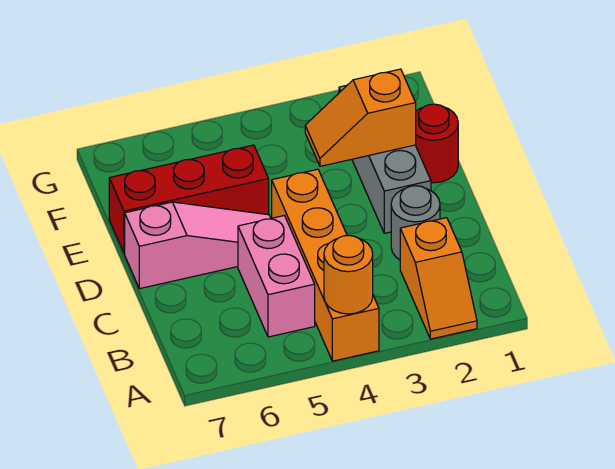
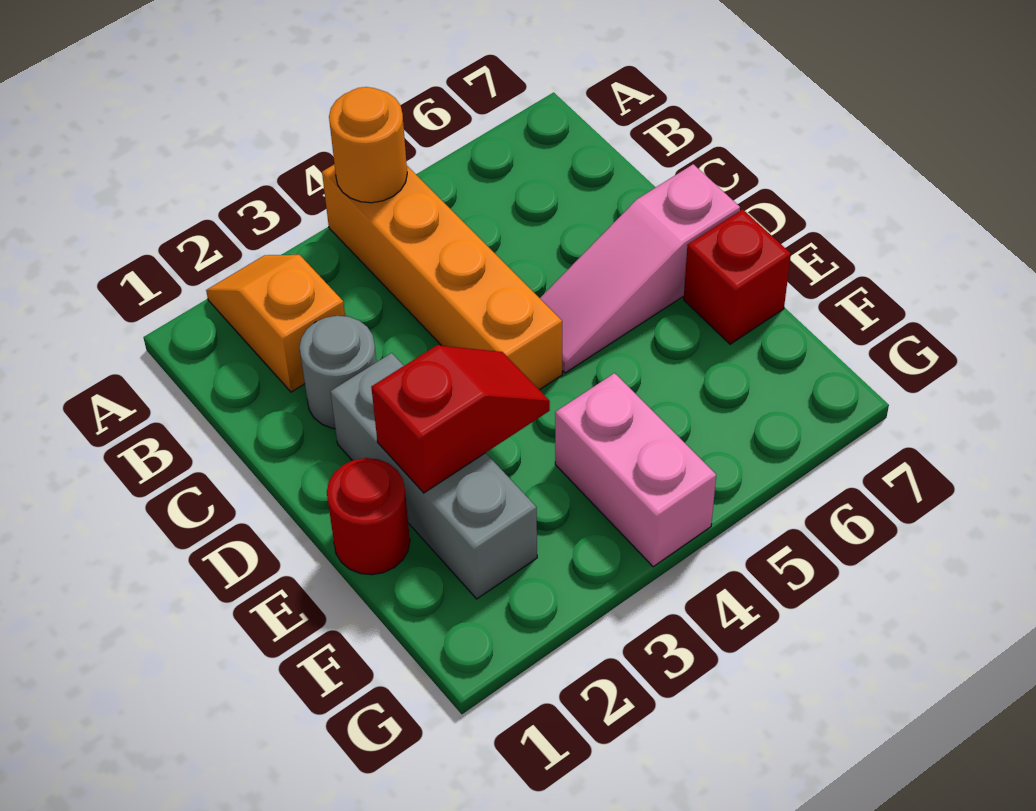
pink brick B5:C5 level 1 -> pink brick F4:G4 level 1
orange slope E2:E3 level 2 top 2 -> red slope E2:E3 level 2 top 2
red brick E5:E7 level 1 -> red brick E7 level 1

